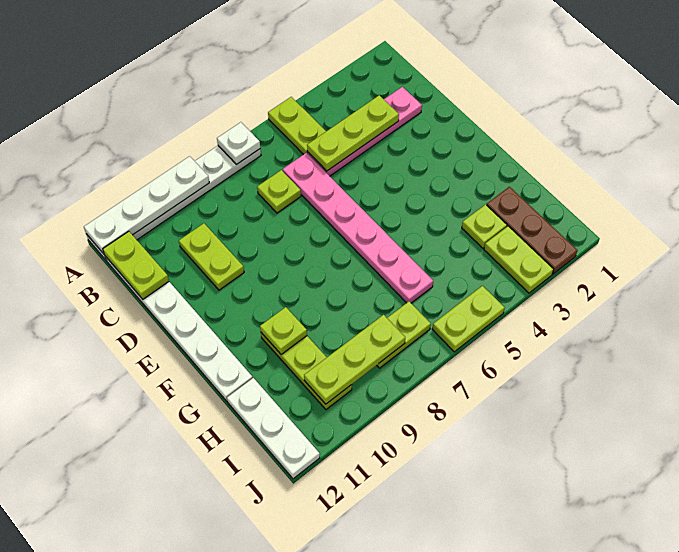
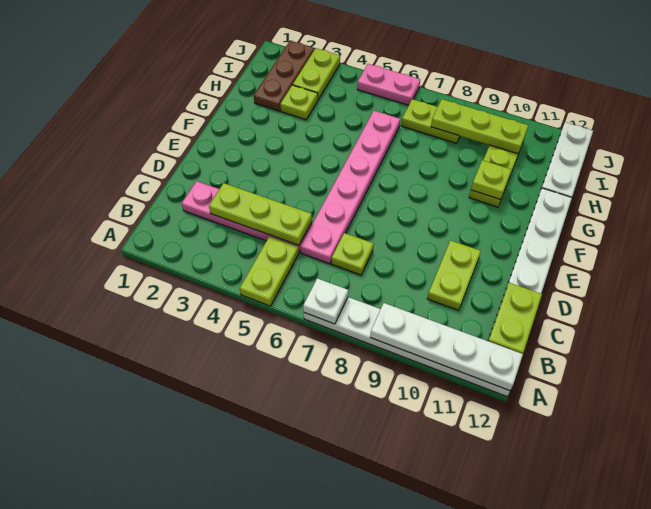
lime plate J5:J6 level 1 -> pink plate J5:J6 level 1

